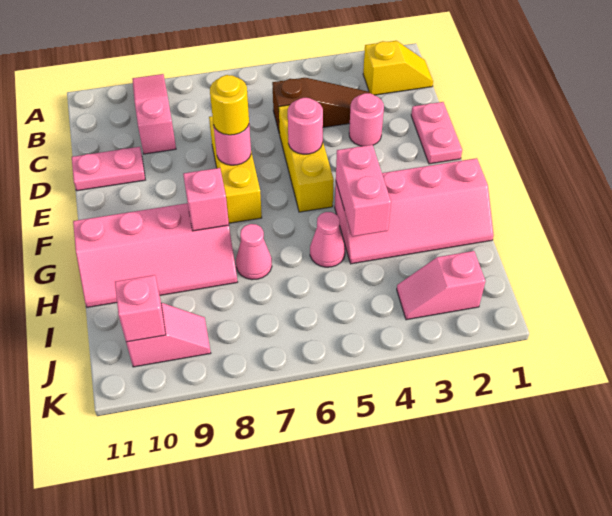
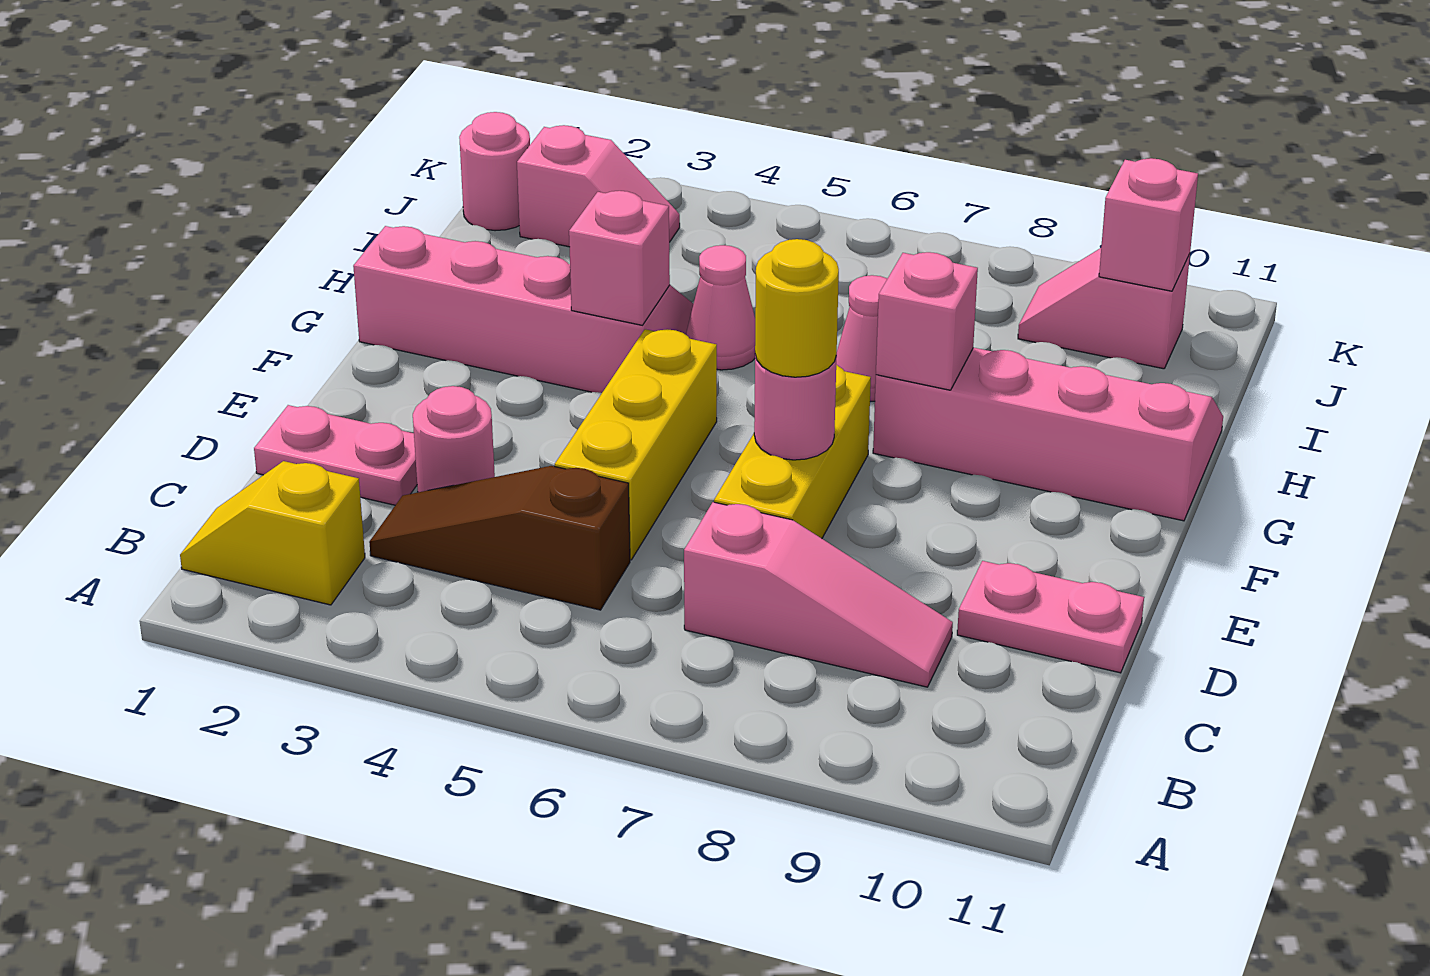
pink slope A9:C9 level 1 top C -> pink slope C7:C9 level 1 top 7
pink plate D1:E1 level 1 -> pink plate D1:D2 level 1
pink round brick E5 level 2 -> pink round brick J1 level 1
pink brick G4:H4 level 2 -> pink brick G4 level 2

